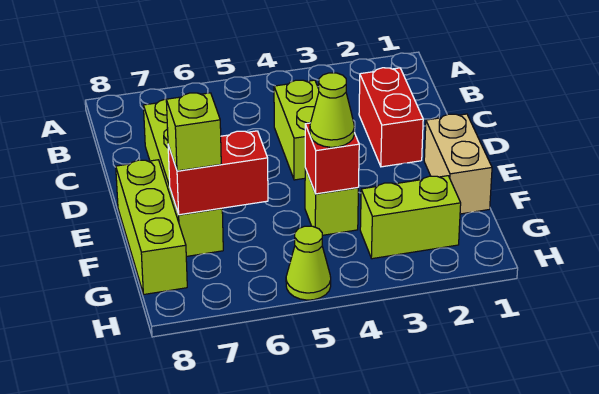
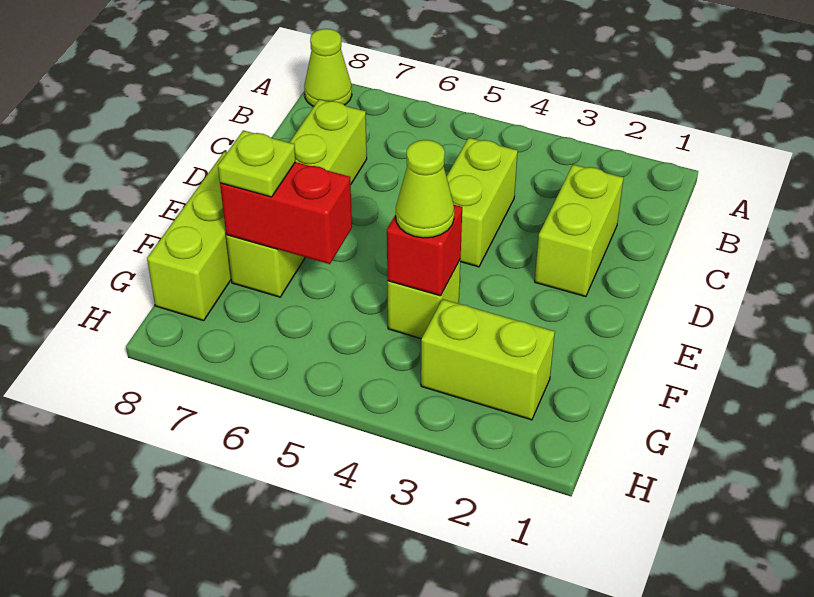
red brick C2:D2 level 1 -> lime brick C2:D2 level 1
tan brick E1:F1 level 1 -> none
lime brick F7 level 3 -> lime plate F7 level 3
lime cone H5 level 1 -> lime cone A8 level 1

